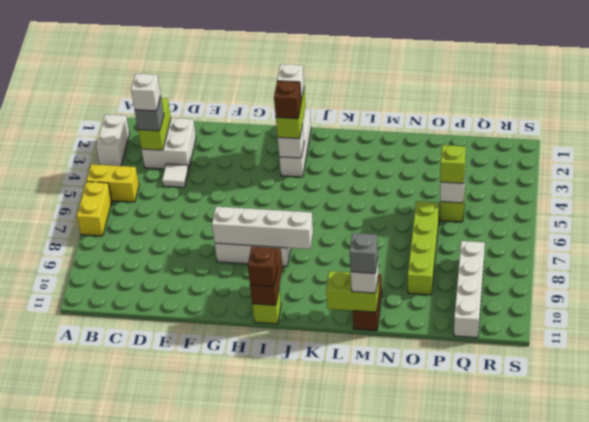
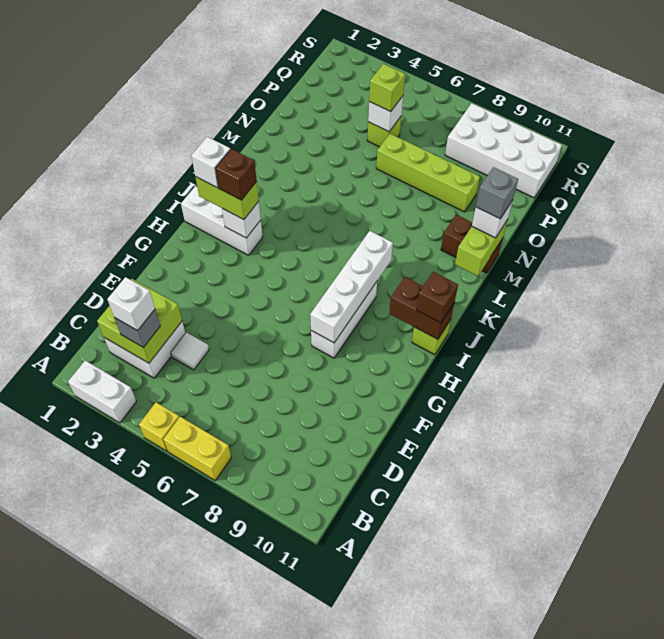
yellow brick A5:B5 level 1 -> yellow brick A5 level 1
lime brick C2:C3 level 2 -> lime brick C2:D3 level 2
white brick Q8:Q11 level 1 -> white brick Q8:R11 level 1

